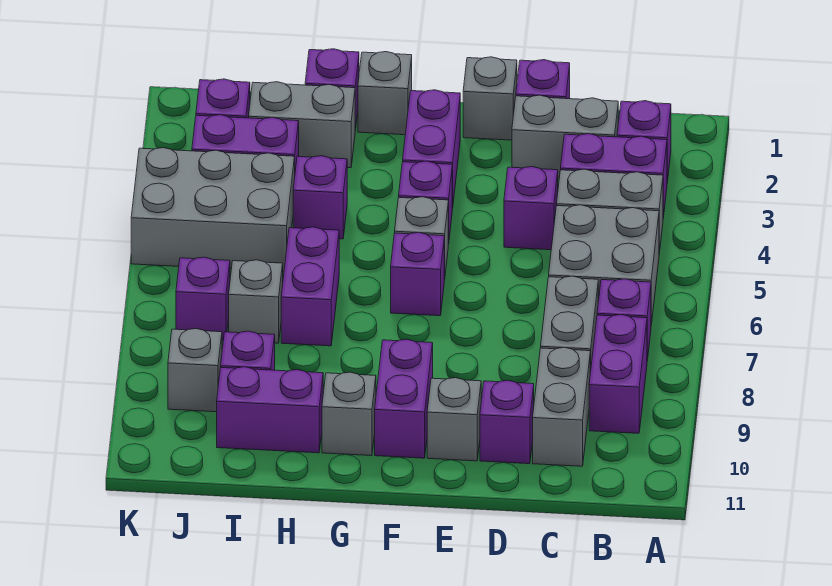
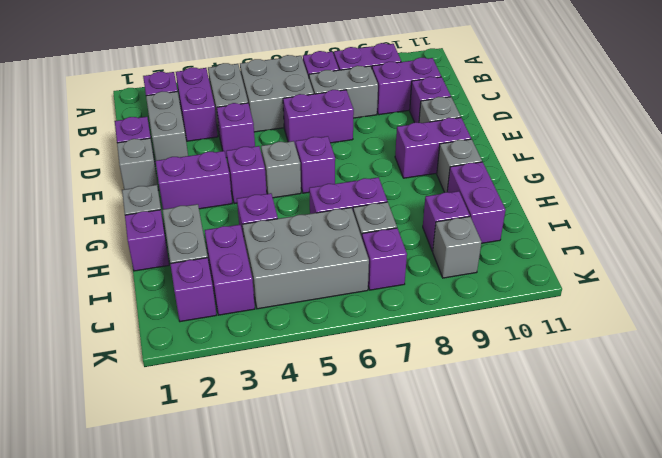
grey brick C9:C10 level 1 -> purple brick C9:C10 level 1
none -> purple brick D6:D7 level 1
grey brick I4:K5 level 1 -> grey brick I4:J6 level 1

